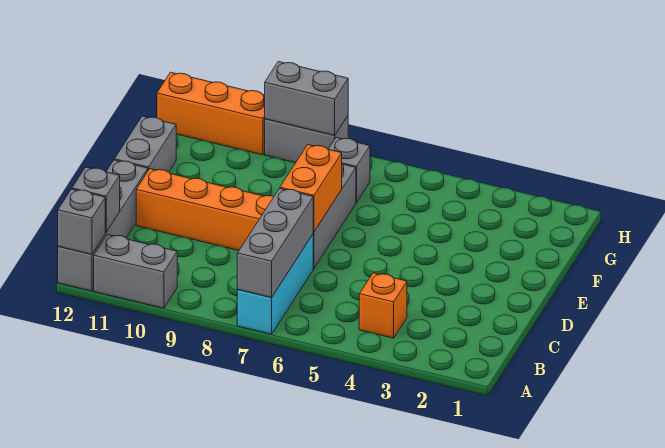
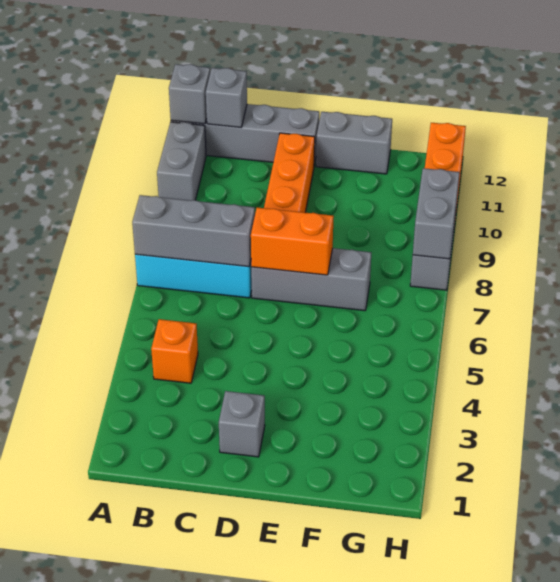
grey brick G7 level 1 -> grey brick D2 level 1

